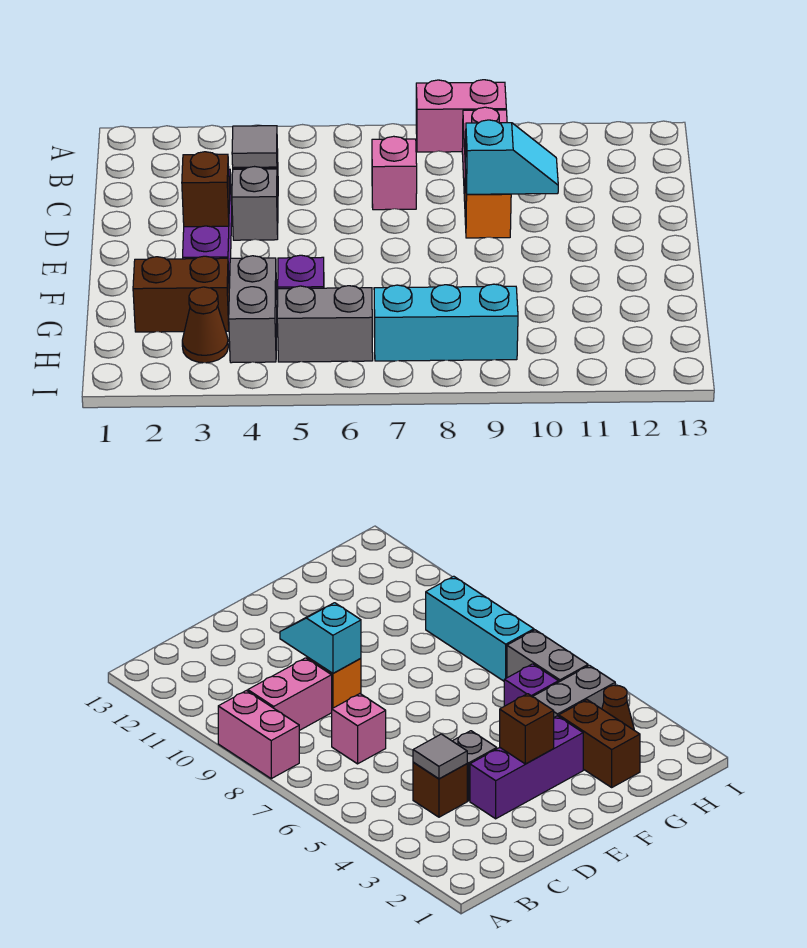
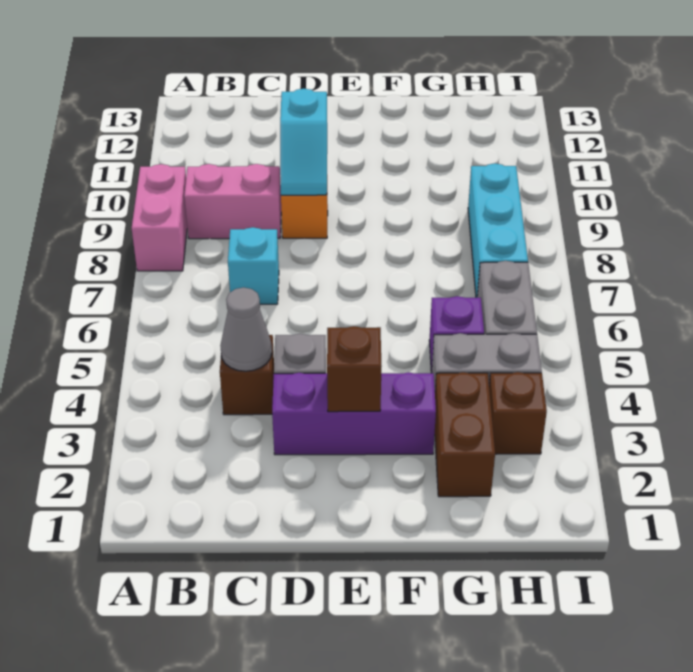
grey tile C4 level 2 -> grey cone C4 level 2
pink brick C7 level 1 -> cyan brick C7 level 1
cyan slope D9:D10 level 2 top 9 -> cyan slope D9:D10 level 2 top 10
brown cone H3 level 1 -> brown brick H3 level 1

